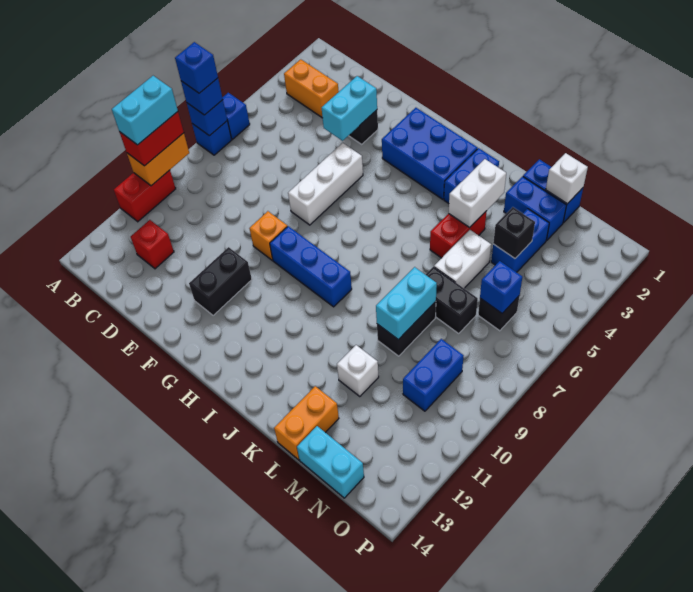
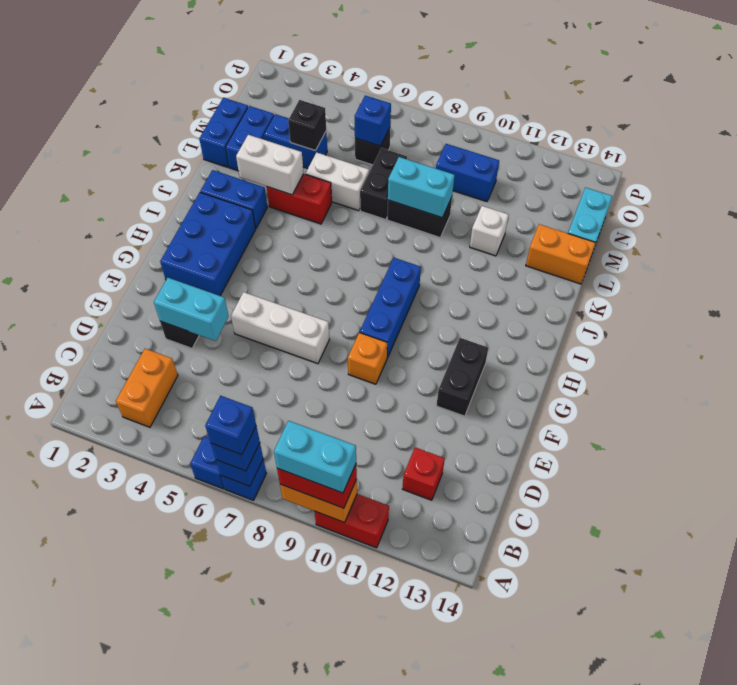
black brick F11:F12 level 1 -> black brick F12:G12 level 1
white brick M1 level 2 -> none

